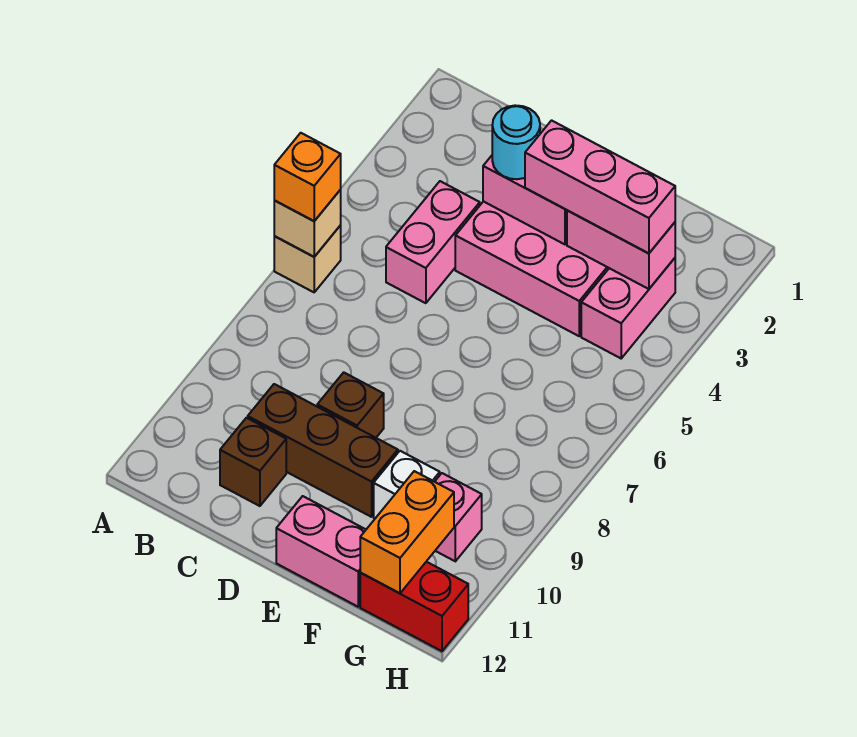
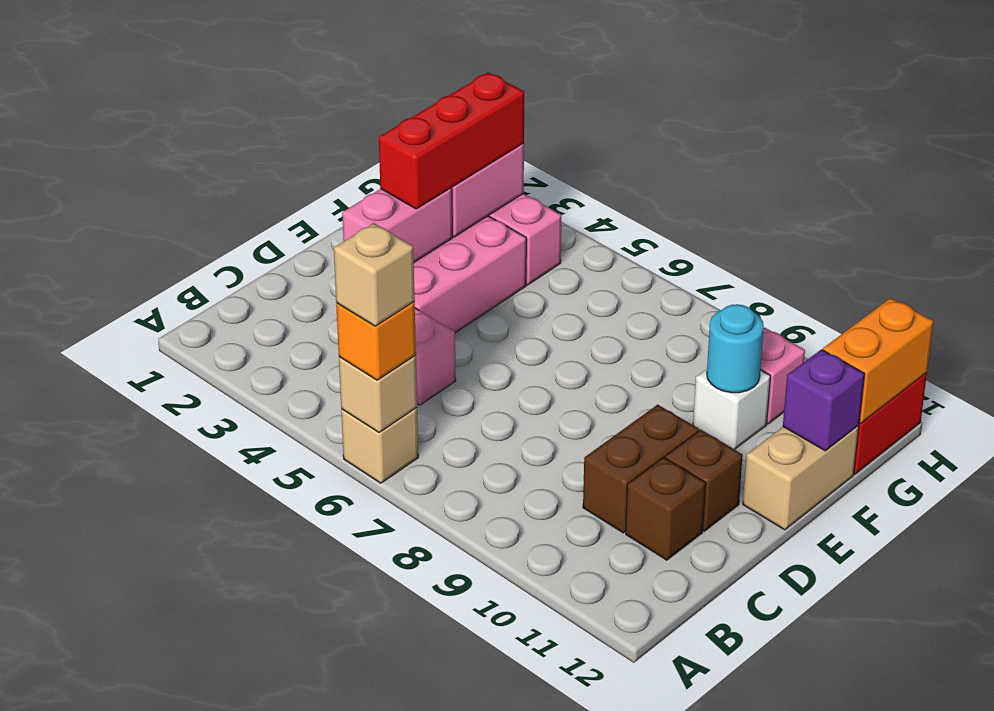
none -> tan brick A6 level 4
brown brick C10:E10 level 1 -> brown brick C10:D10 level 1
cyan round brick D3 level 3 -> cyan round brick F10 level 2
brown brick D9 level 1 -> brown brick D11 level 1
pink brick E3:G3 level 3 -> red brick E3:G3 level 3
pink brick E12:F12 level 1 -> tan brick E12:F12 level 1
none -> purple brick F12 level 2
orange brick G11:G12 level 2 -> orange brick G12:H12 level 2

